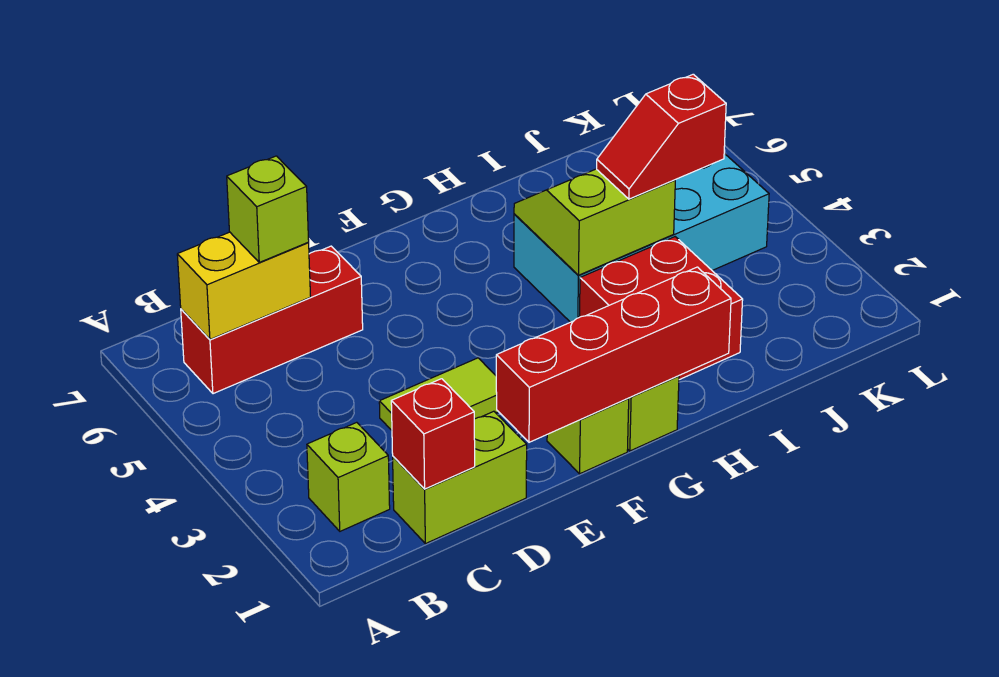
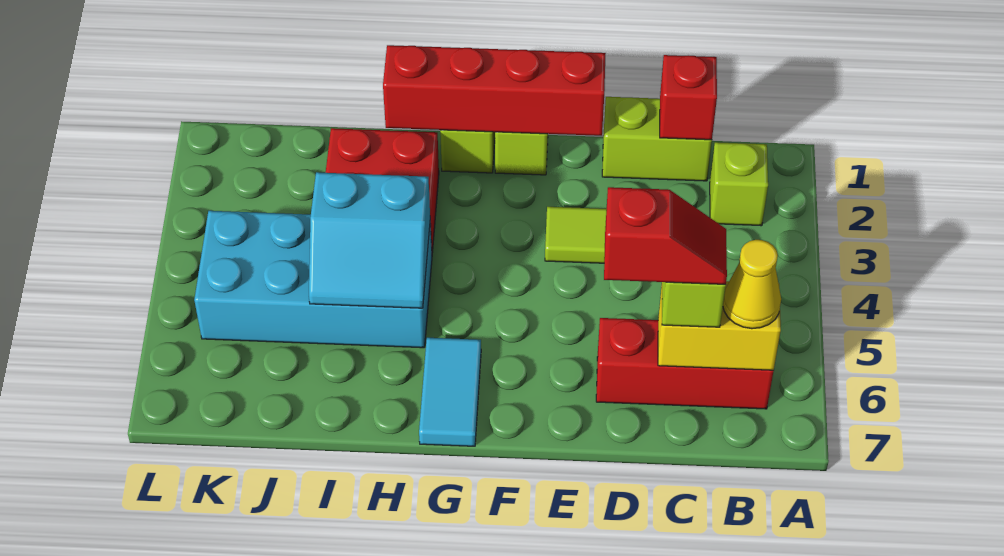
none -> yellow cone B6 level 3
none -> cyan tile G6:G7 level 1
lime slope H4:I5 level 2 top 4 -> cyan slope H4:I5 level 2 top 4
red slope I4:J4 level 3 top J -> red slope C6:D6 level 4 top D

